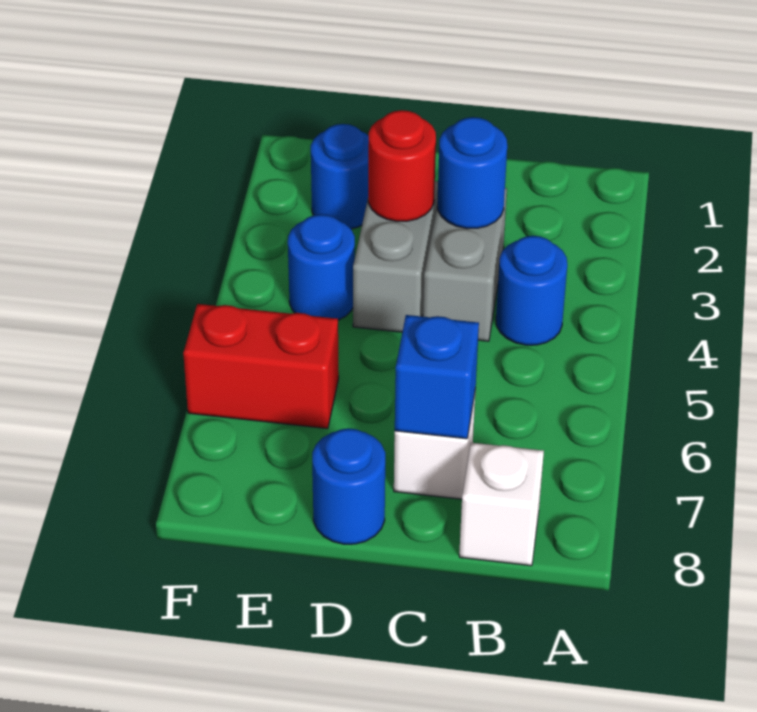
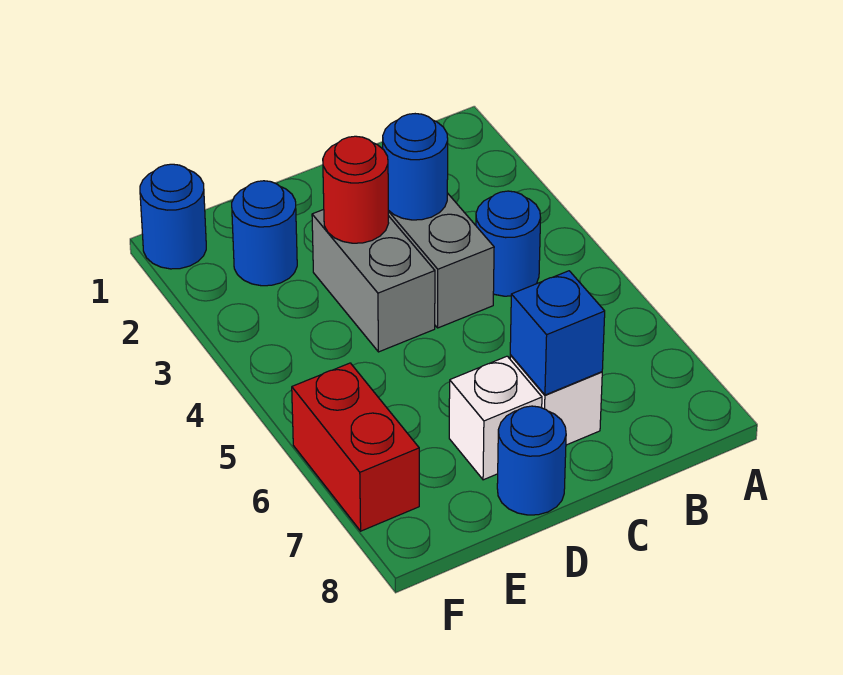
white brick B8 level 1 -> white brick D7 level 1
blue round brick E4 level 1 -> blue round brick F1 level 1
red brick E6:F6 level 1 -> red brick F6:F7 level 1

